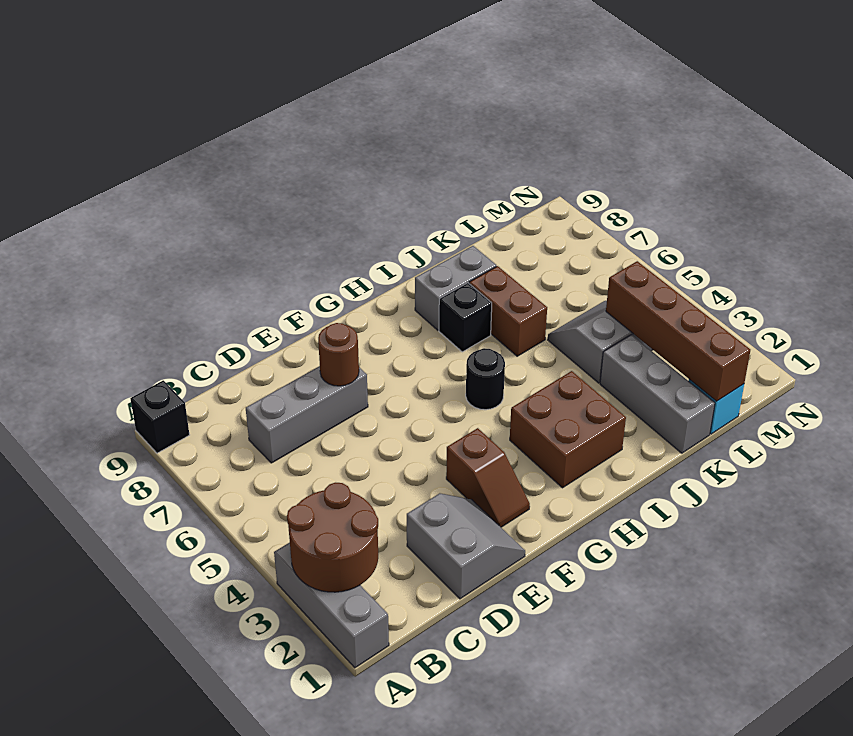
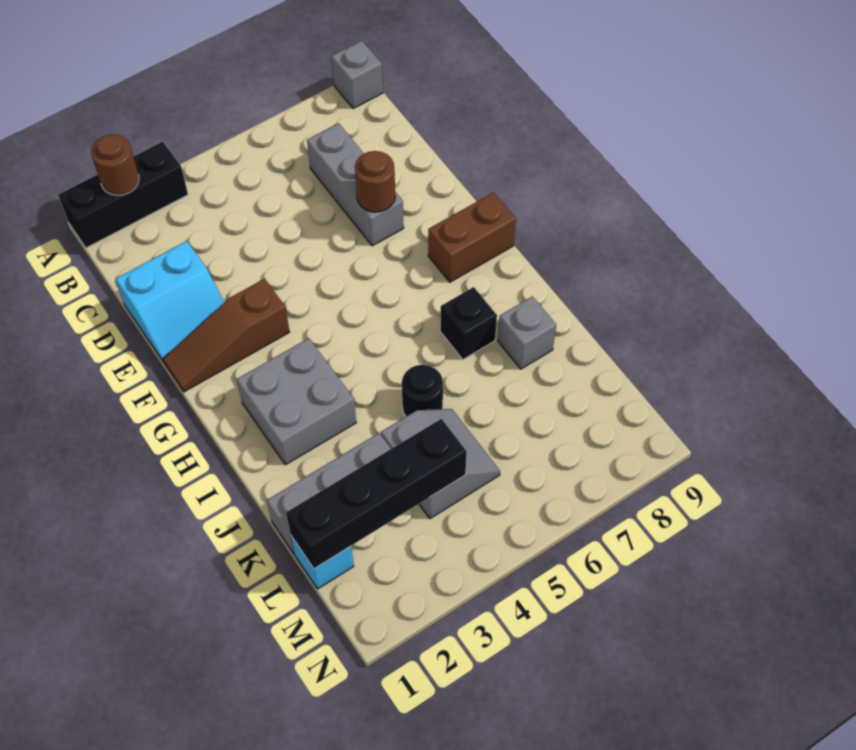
grey brick A1:A3 level 1 -> black brick A1:A3 level 1
brown round brick A2:B3 level 2 -> brown round brick A2 level 2
black brick A9 level 1 -> grey brick A9 level 1
grey slope D1:E2 level 1 top D -> cyan slope D1:E2 level 1 top D
brown slope F2:F3 level 1 top 3 -> brown slope F1:F3 level 1 top 3
brown brick H2:I3 level 1 -> grey brick H2:I3 level 1
black round brick H5 level 1 -> black round brick J5 level 1
grey brick I8:J8 level 1 -> grey brick J8 level 1
brown brick J6:J7 level 1 -> brown brick G8:G9 level 1
brown brick L1:L4 level 2 -> black brick L1:L4 level 2

